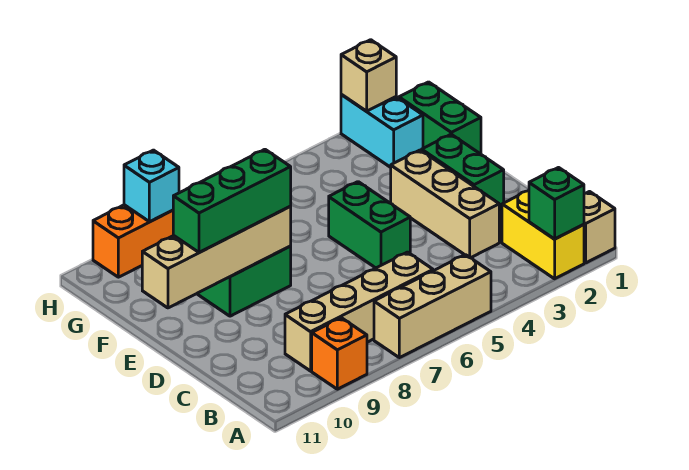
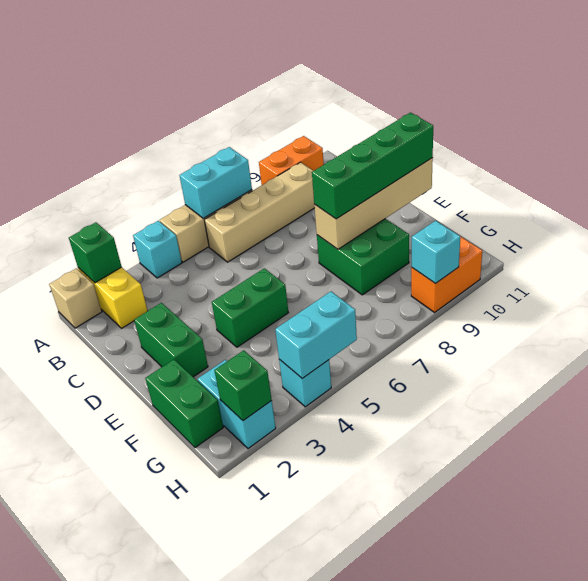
none -> cyan brick A4 level 1
none -> cyan brick A6:A7 level 2
orange brick A9 level 1 -> orange brick A9:A10 level 1
tan brick C3:E3 level 1 -> none
green brick D5:E5 level 1 -> green brick E4:E5 level 1
green brick E8:E10 level 3 -> green brick E8:E11 level 3
tan brick H2 level 2 -> green brick H2 level 2
none -> cyan brick H4 level 1
none -> cyan brick H4:H5 level 2

